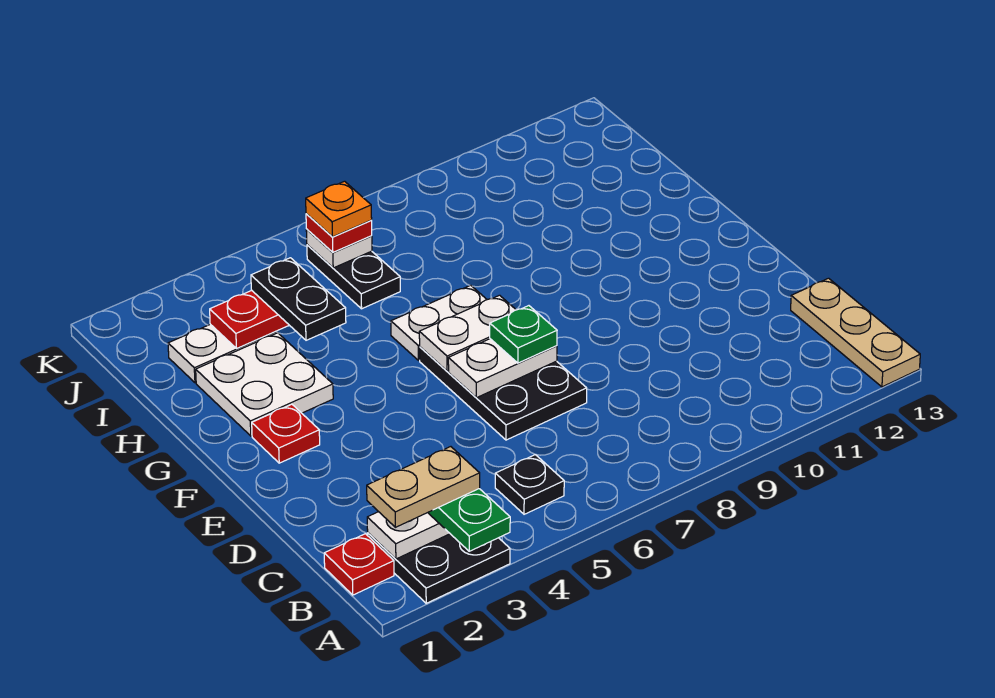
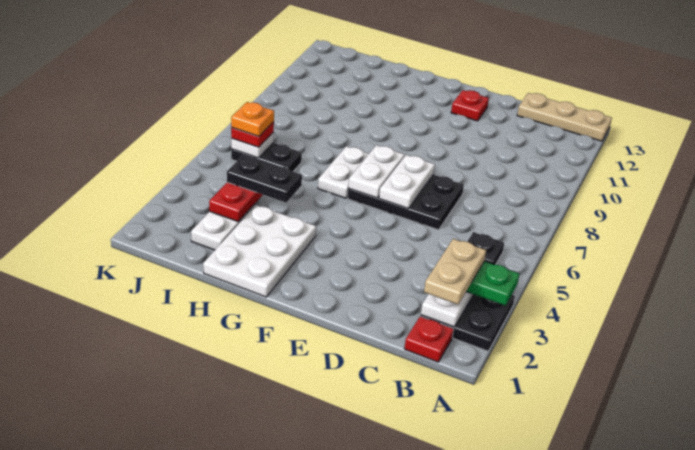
green plate E7 level 3 -> none
red plate F2 level 1 -> red plate E12 level 1
white plate G2:H3 level 1 -> white plate G1:H3 level 1

